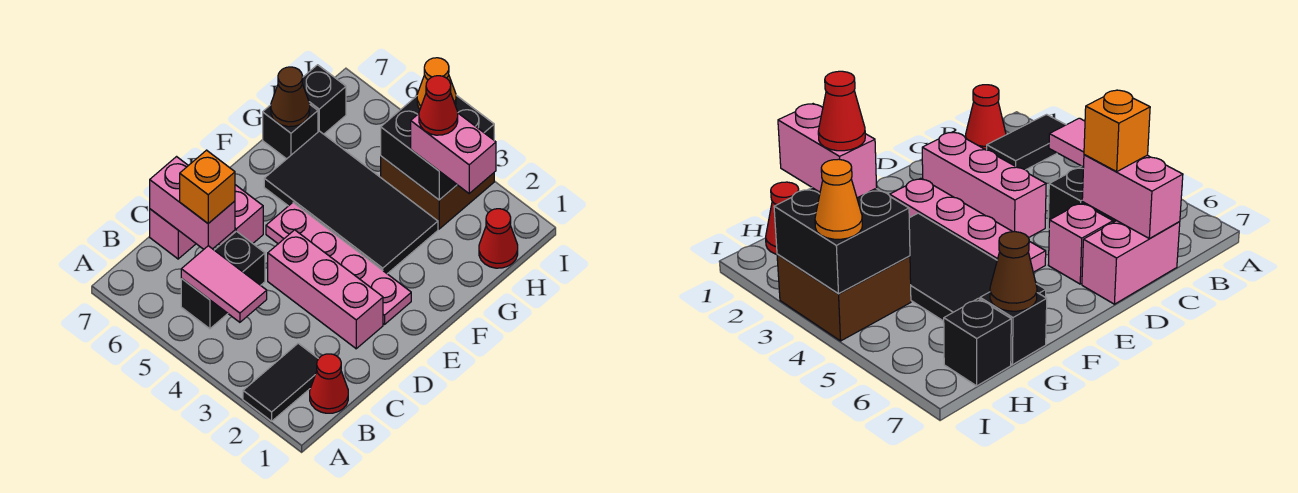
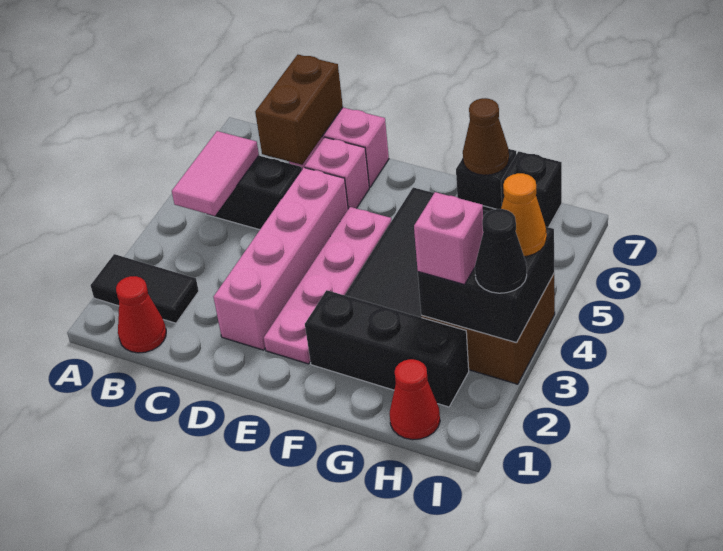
pink brick C6:C7 level 2 -> brown brick C6:C7 level 2
orange brick C6 level 3 -> none
pink brick D2:D4 level 1 -> pink brick D2:D5 level 1
none -> black brick F2:H2 level 1
pink brick H2:H3 level 3 -> pink brick H3 level 3
red cone H3 level 4 -> none
none -> black cone I3 level 3

